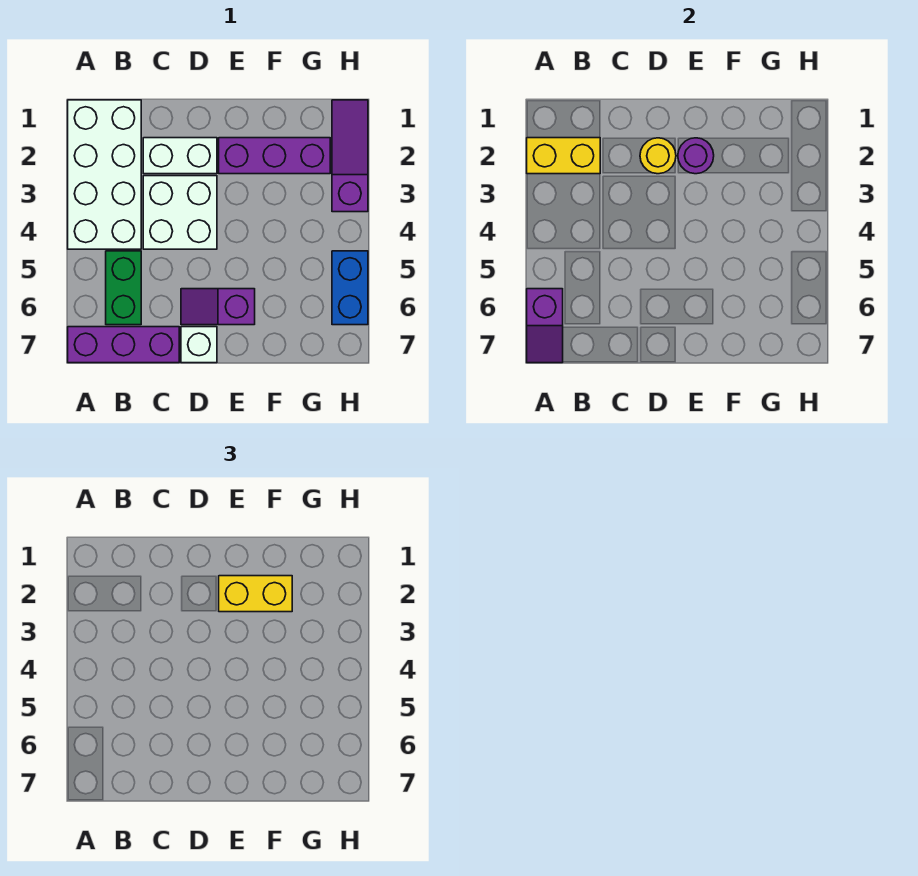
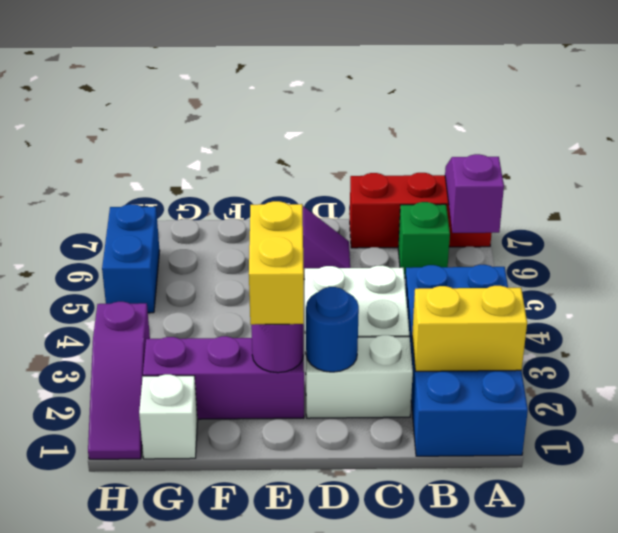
white brick A1:B4 level 1 -> blue brick A1:B4 level 1
purple brick A7:C7 level 1 -> red brick A7:C7 level 1
green brick B5:B6 level 1 -> green brick B6 level 1
yellow round brick D2 level 2 -> blue round brick D2 level 2
white brick D7 level 1 -> white brick G1 level 1
yellow brick E2:F2 level 3 -> yellow brick E2:E3 level 3

